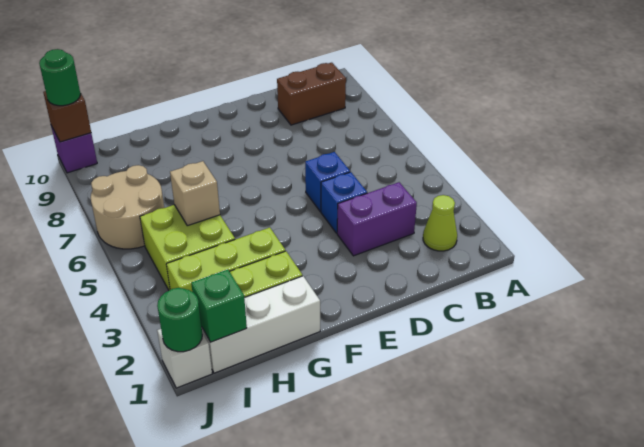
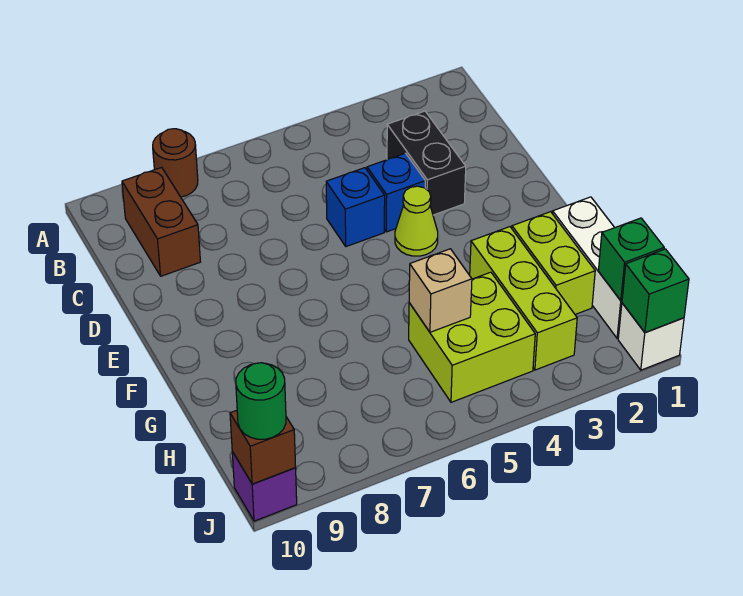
none -> brown round brick A8 level 1
lime cone B2 level 1 -> lime cone E4 level 1
purple brick C3:D3 level 1 -> black brick C3:D3 level 1
tan round brick I6:J7 level 1 -> none
green round brick J1 level 2 -> green brick J1 level 2

